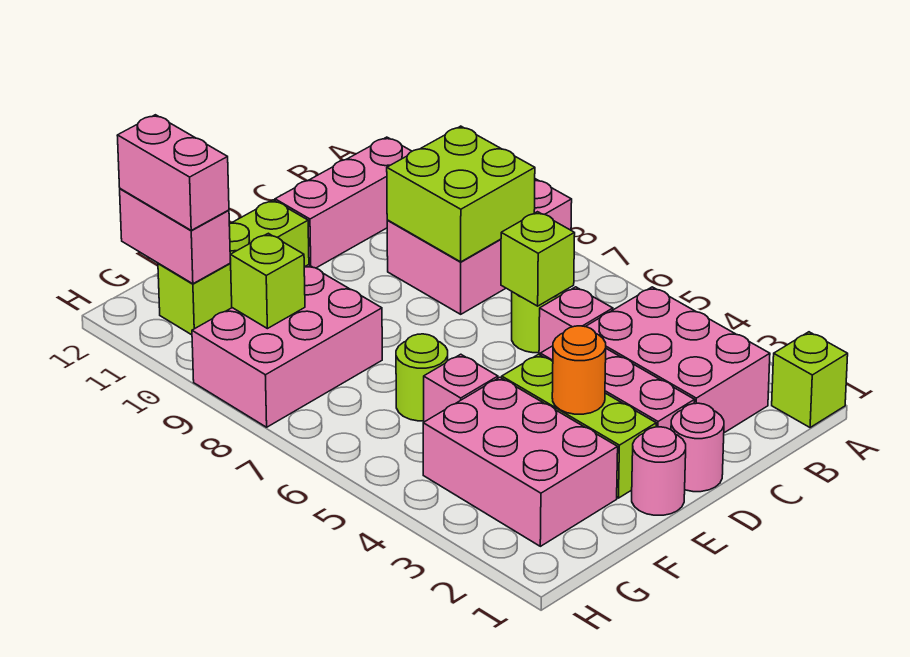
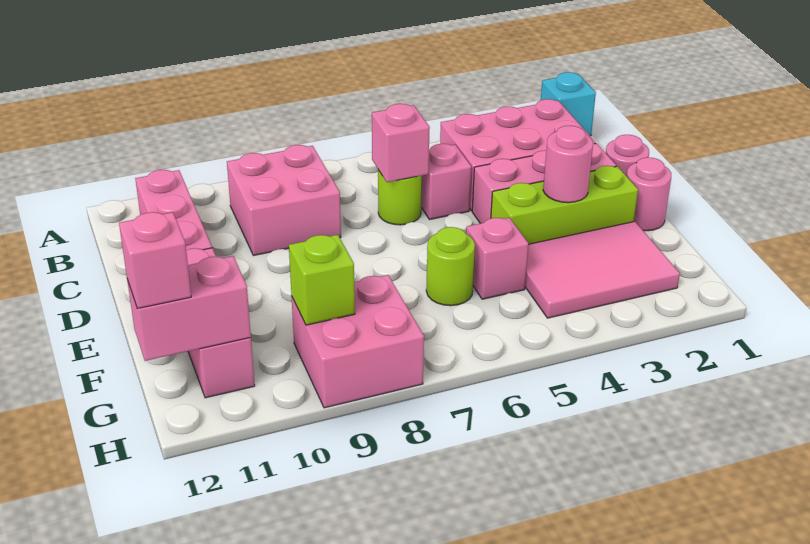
lime brick A1 level 1 -> cyan brick A1 level 1
pink brick A8:C9 level 1 -> pink brick B8:C9 level 1
lime brick B8:C9 level 2 -> none
lime brick C6 level 2 -> pink brick C6 level 2
orange round brick E3 level 2 -> pink round brick E3 level 2
lime brick E11:G11 level 1 -> pink brick E11:G11 level 1
pink brick F2:G4 level 1 -> pink tile F2:G4 level 1
pink brick F8:H9 level 1 -> pink brick G8:H9 level 1
pink brick G11:G12 level 3 -> pink brick G12 level 3

